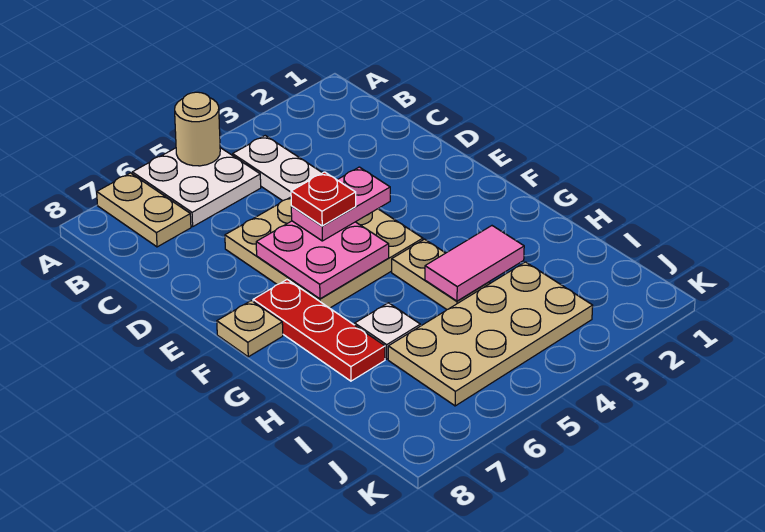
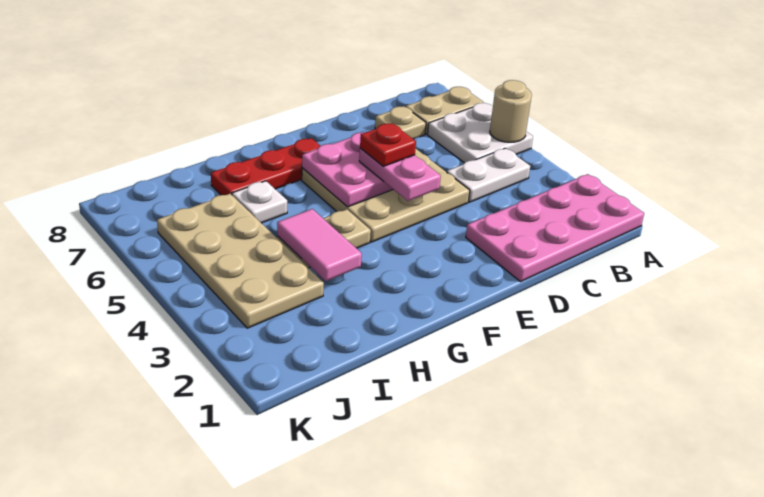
none -> pink plate A1:D2 level 1
tan plate F8 level 1 -> tan plate C7 level 1

